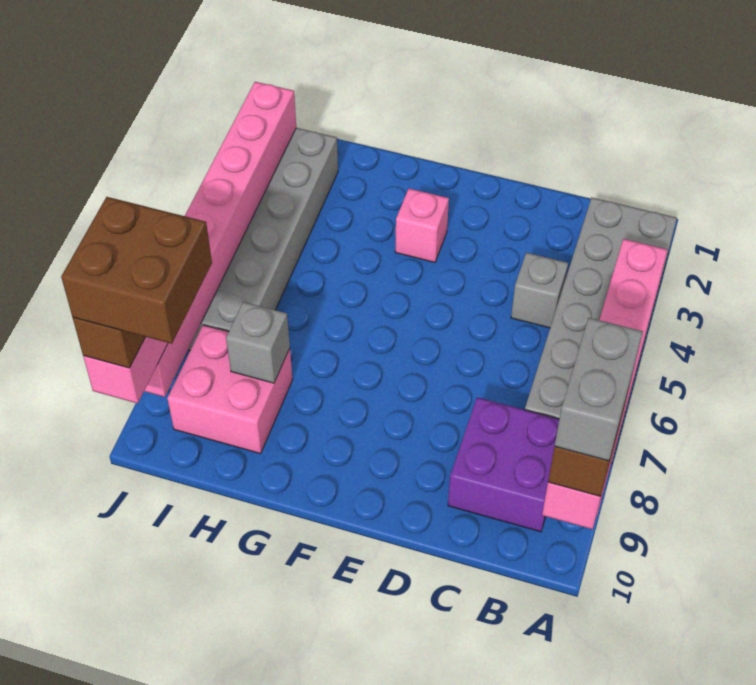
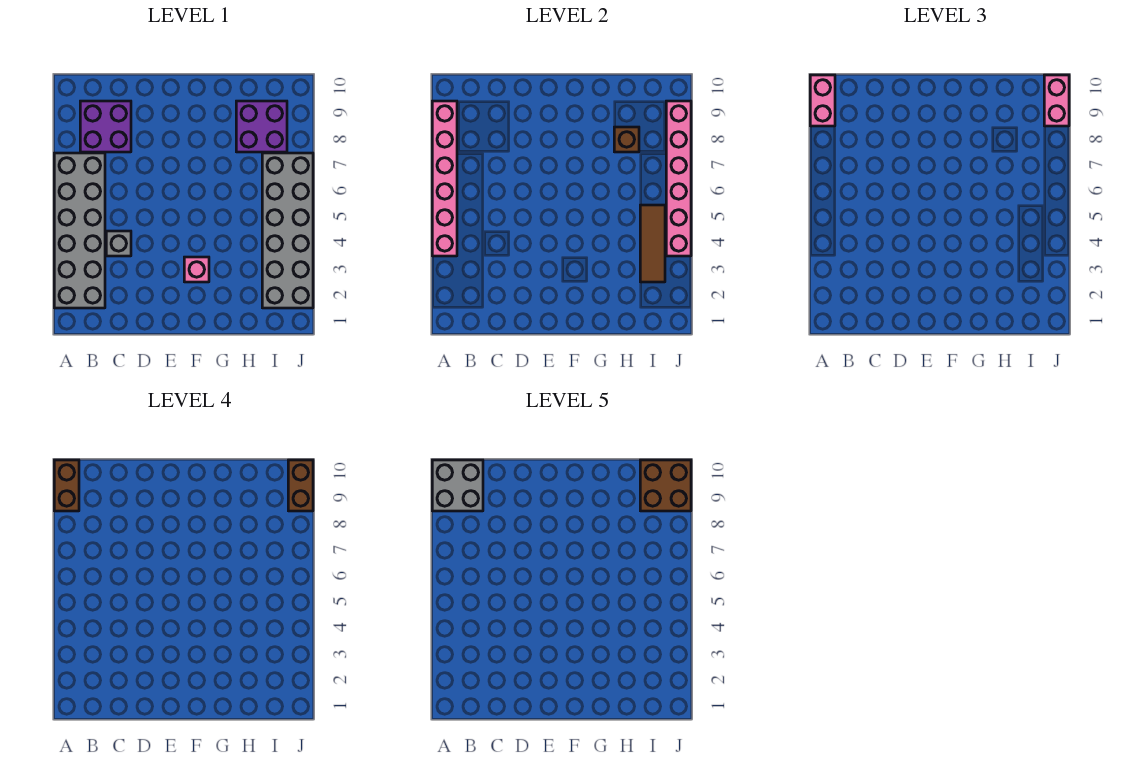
grey brick A9:A10 level 5 -> grey brick A9:B10 level 5
pink brick H8:I9 level 1 -> purple brick H8:I9 level 1
grey brick H8 level 2 -> brown brick H8 level 2
none -> brown tile I3:I5 level 2
pink brick J2:J9 level 2 -> pink brick J4:J9 level 2

